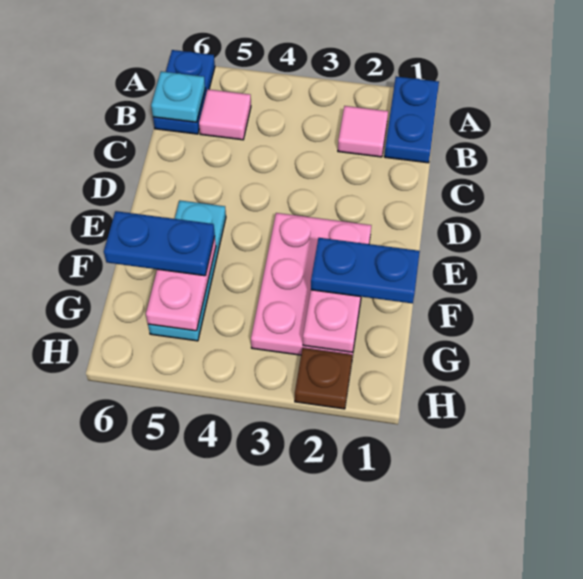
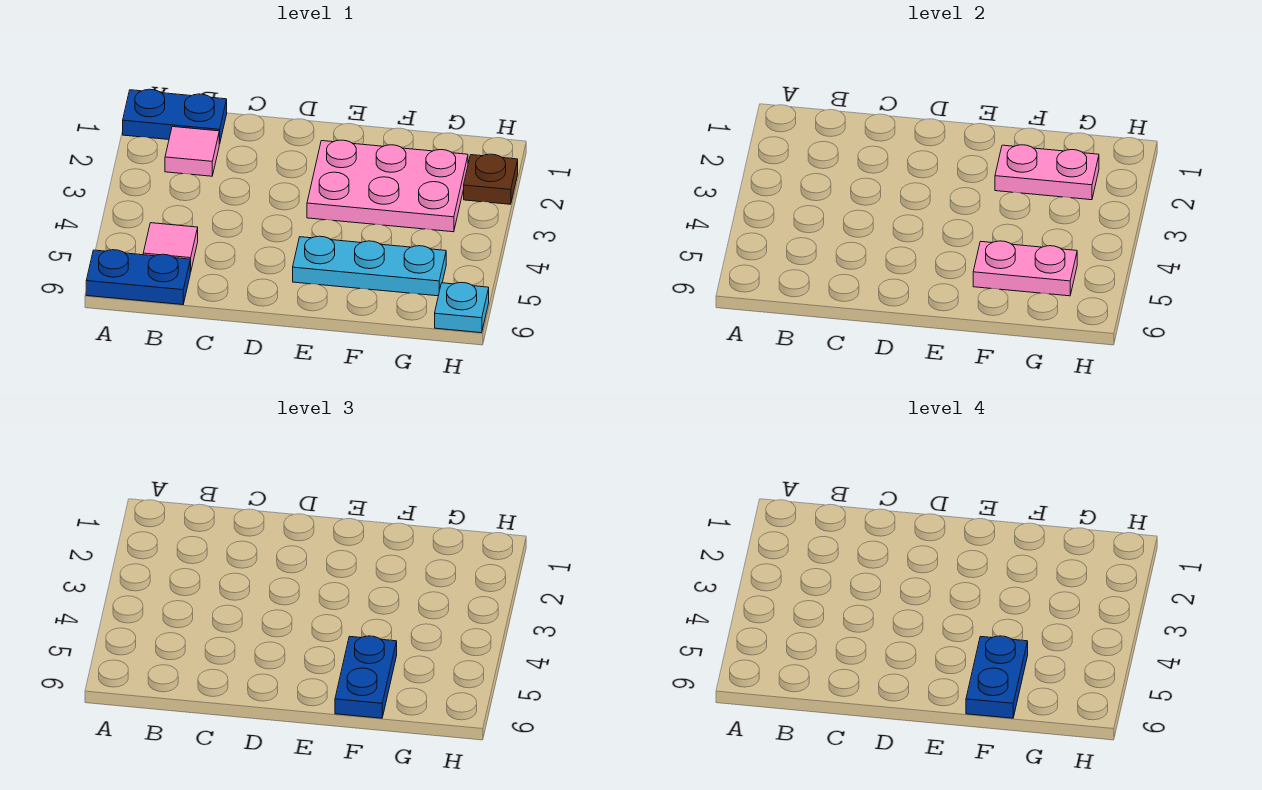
cyan plate B6 level 2 -> cyan plate H6 level 1
blue plate F1:F2 level 3 -> blue plate F5:F6 level 4

